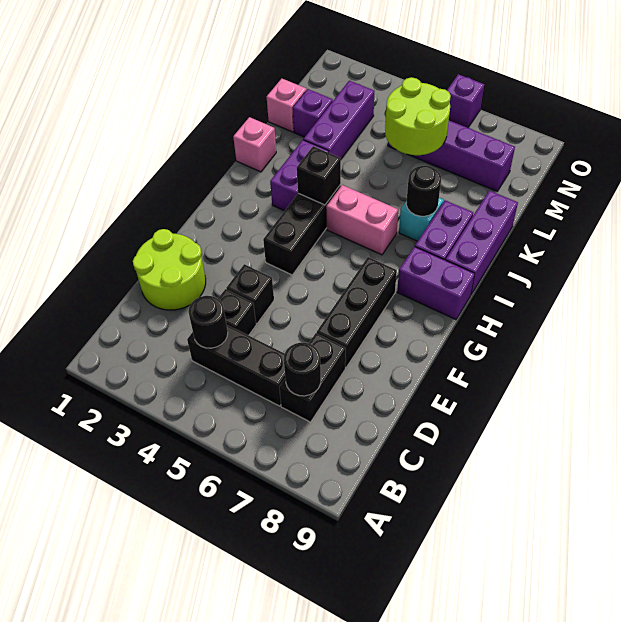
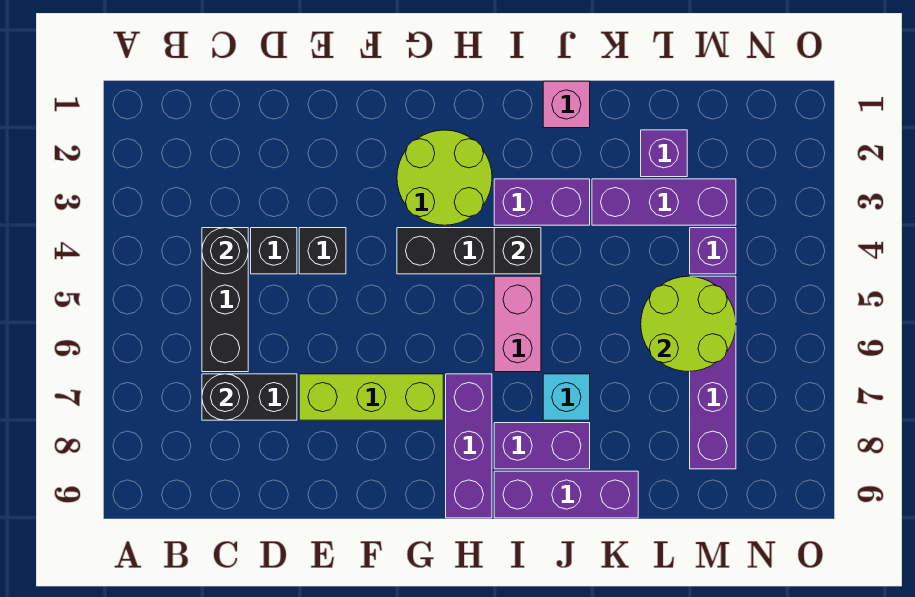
lime round brick D1:E2 level 1 -> lime round brick G2:H3 level 1
black brick E7:G7 level 1 -> lime brick E7:G7 level 1
purple brick H8:H9 level 1 -> purple brick H7:H9 level 1
black round brick J7 level 2 -> none
pink brick L1 level 1 -> none
purple brick O6 level 1 -> purple brick M4 level 1

